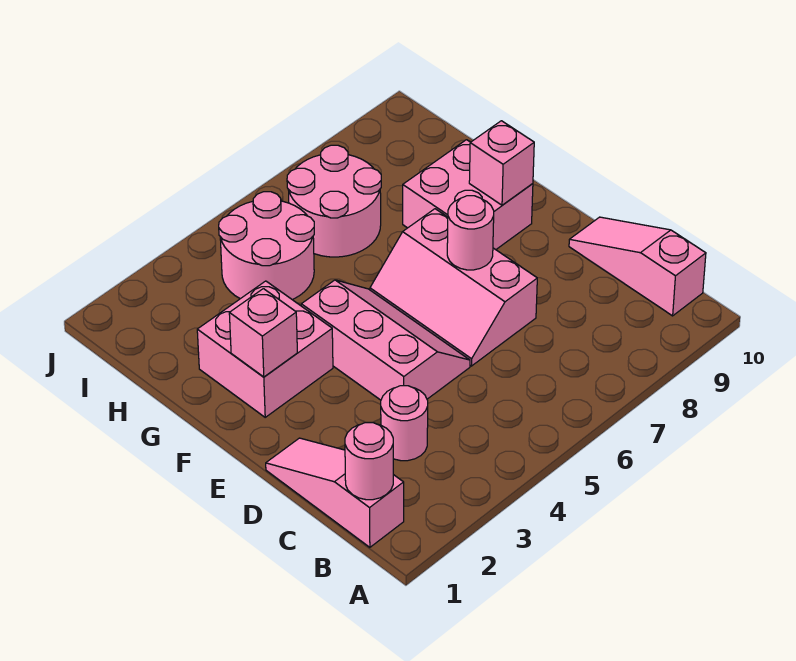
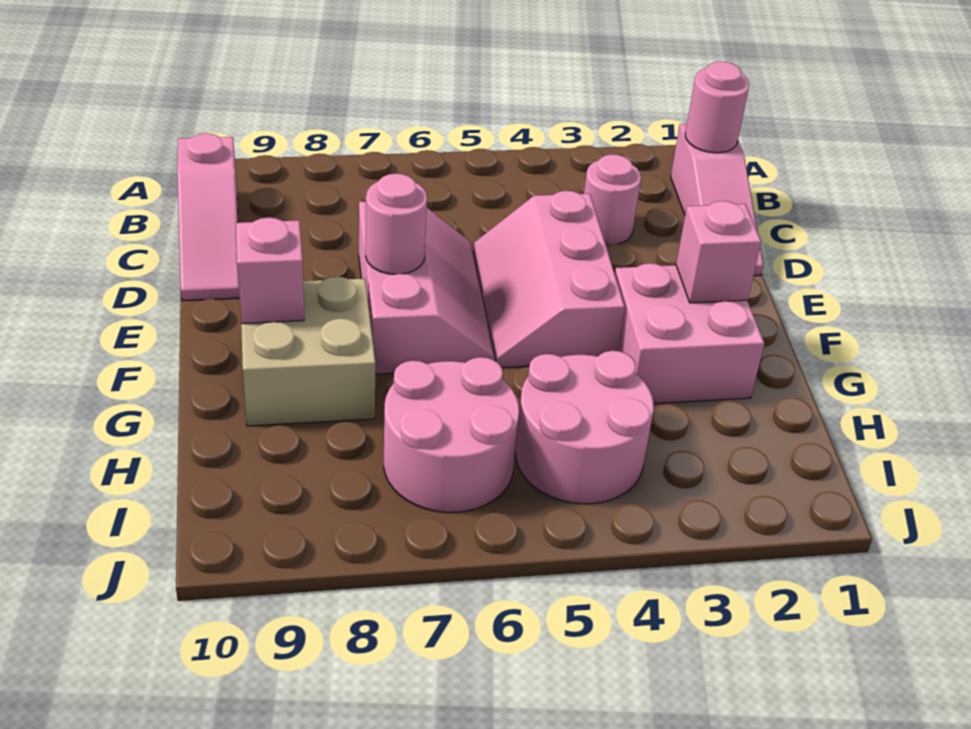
pink brick F8:G9 level 1 -> tan brick F8:G9 level 1

